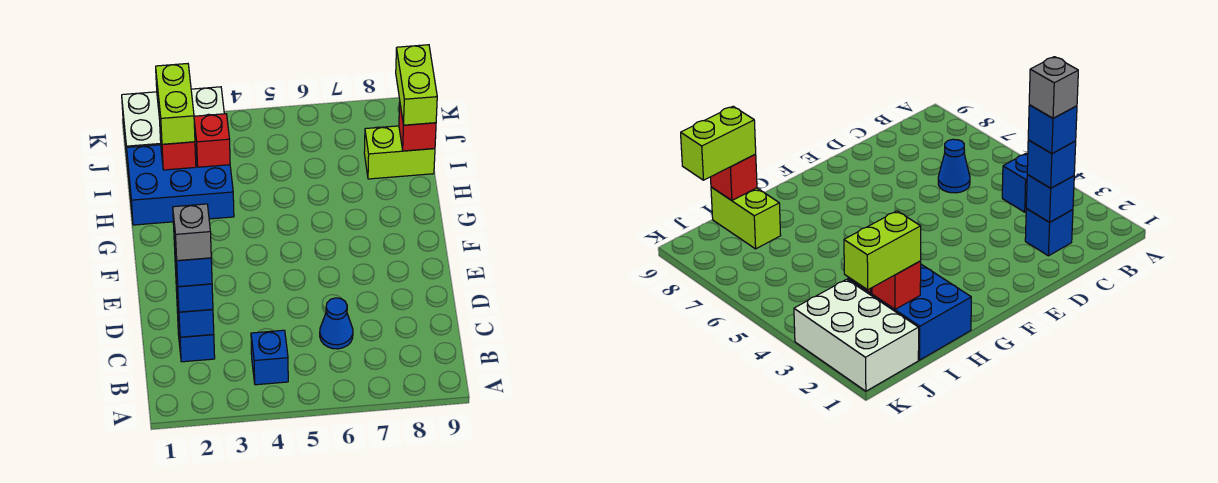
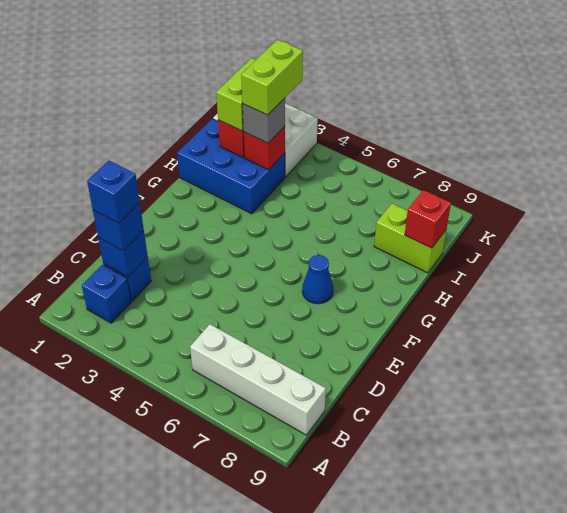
blue brick B4 level 1 -> blue brick B2 level 1
none -> white brick B6:B9 level 1
grey brick C2 level 5 -> grey brick I3 level 3
blue cone C6 level 1 -> blue cone F7 level 1
lime brick I9:J9 level 3 -> lime brick I3:J3 level 4

